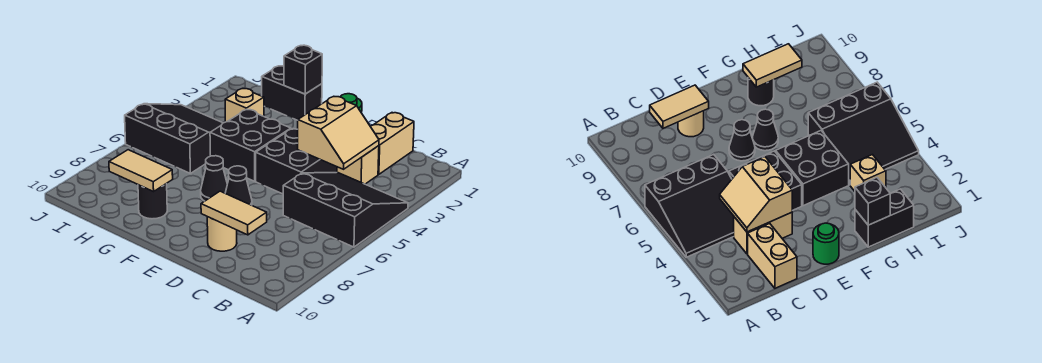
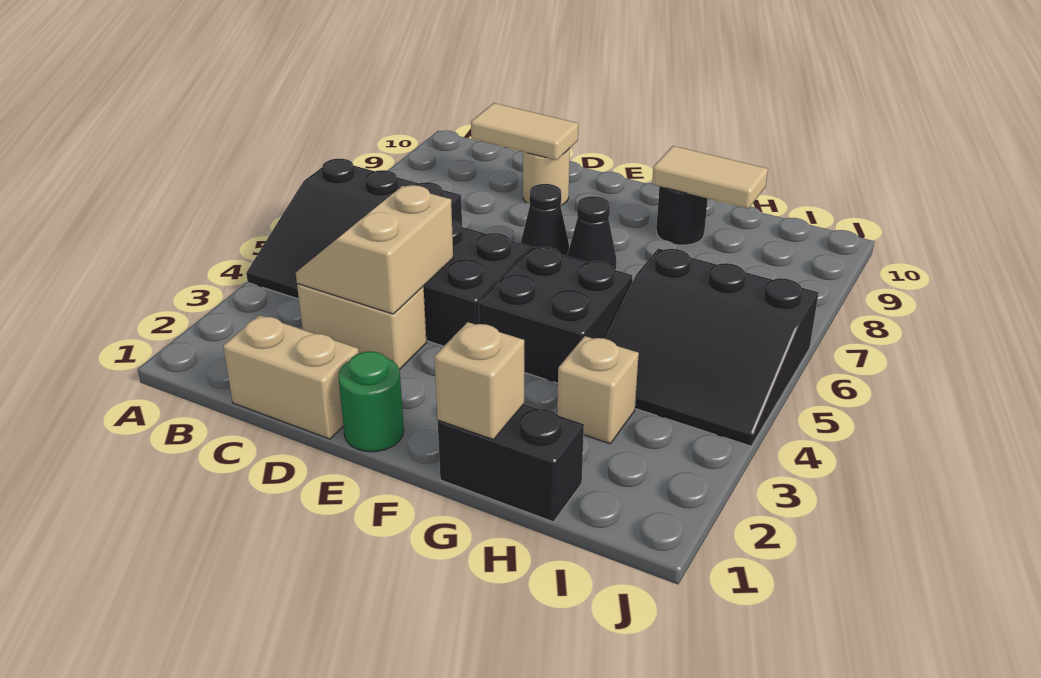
tan brick C1:C2 level 1 -> tan brick C1:D1 level 1
black brick G1 level 2 -> tan brick G1 level 2

